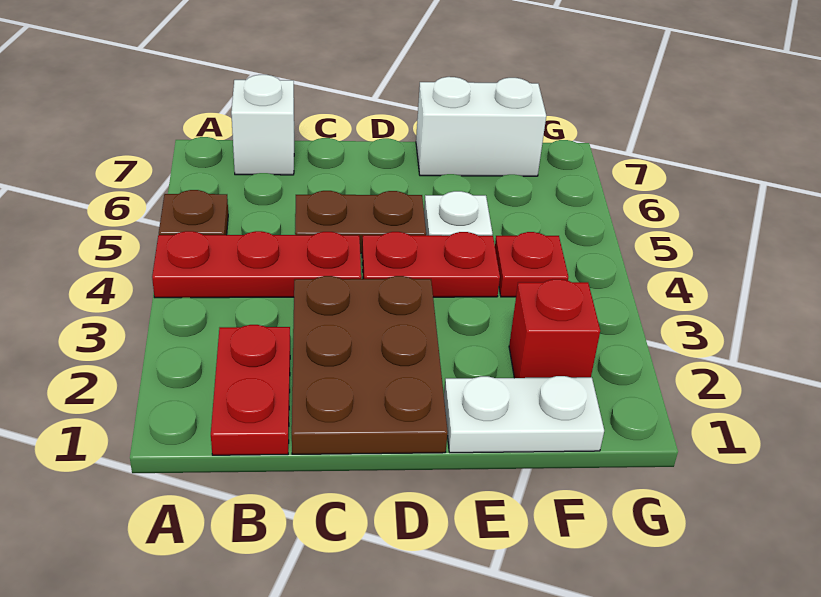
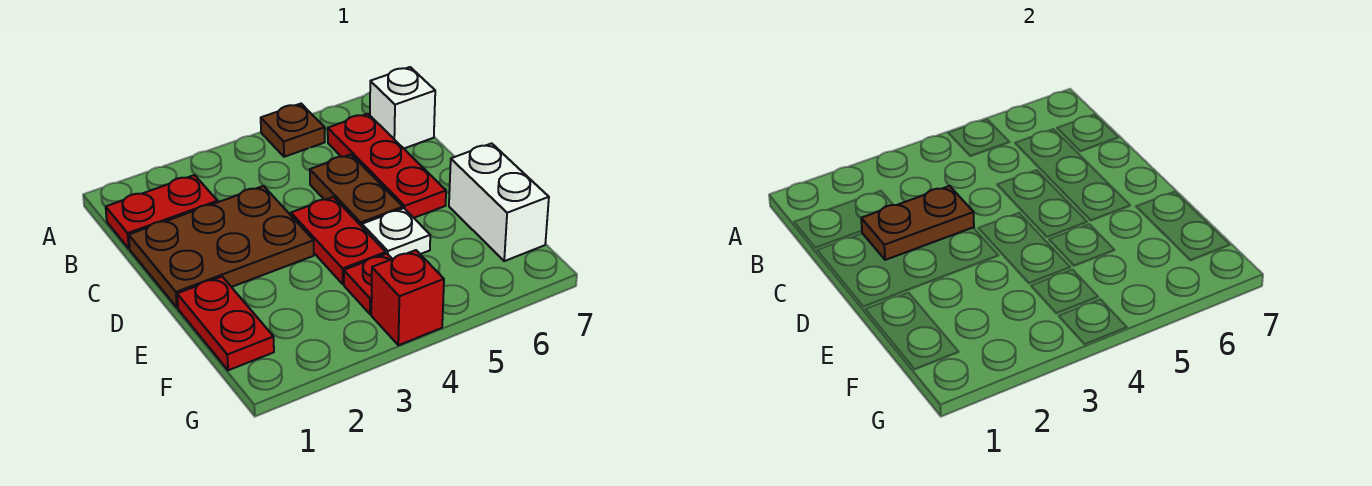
red plate A4:C4 level 1 -> red plate B6:D6 level 1
none -> brown plate C2:C3 level 2
white plate E1:F1 level 1 -> red plate E1:F1 level 1
red brick F2 level 1 -> red brick G4 level 1

